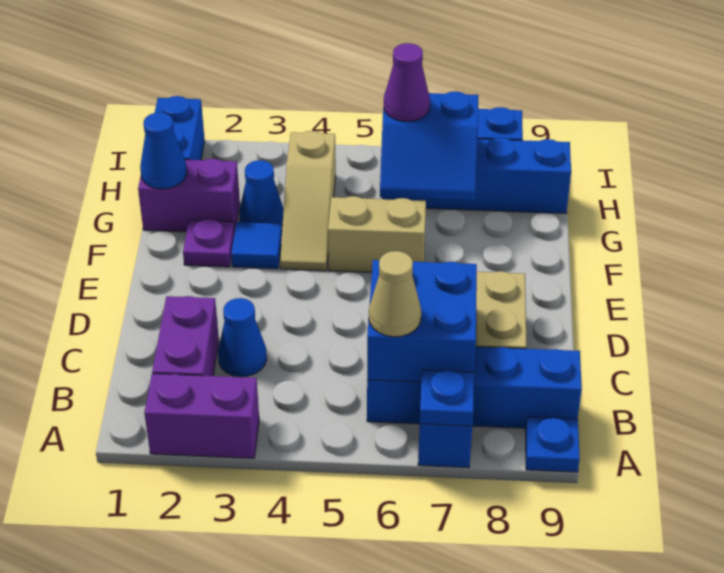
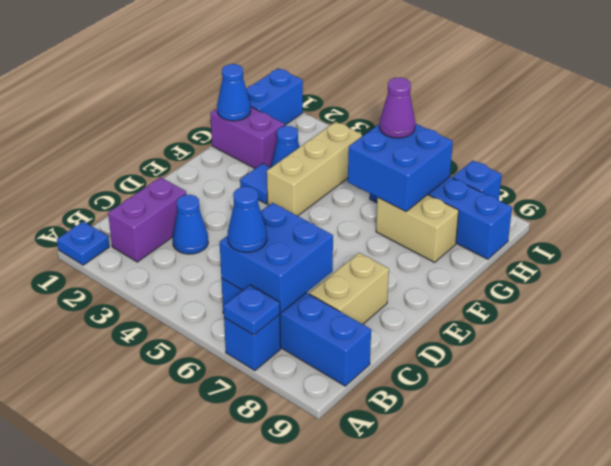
purple brick A2:A3 level 1 -> none
blue plate A9 level 1 -> blue plate A1 level 1
tan cone B6 level 3 -> blue cone B6 level 3
purple plate F2 level 1 -> none
tan slope F4:H4 level 1 top H -> tan brick F4:H4 level 1
tan brick F5:F6 level 1 -> tan brick G7:G8 level 1
blue slope G6:H7 level 2 top H -> blue brick G6:H7 level 2

